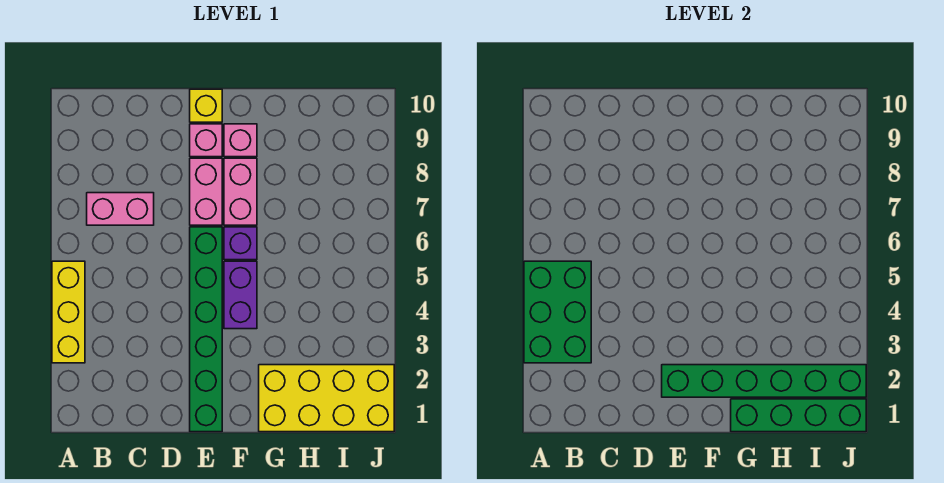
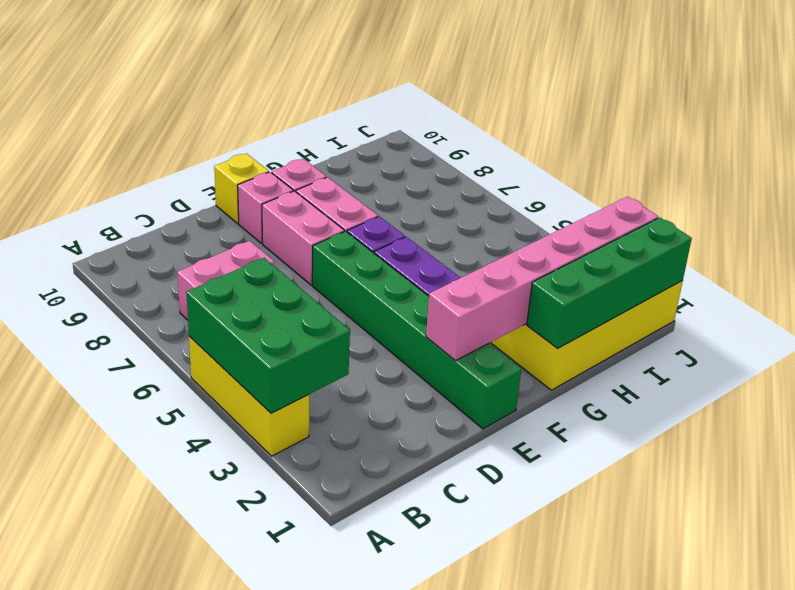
green brick E2:J2 level 2 -> pink brick E2:J2 level 2

